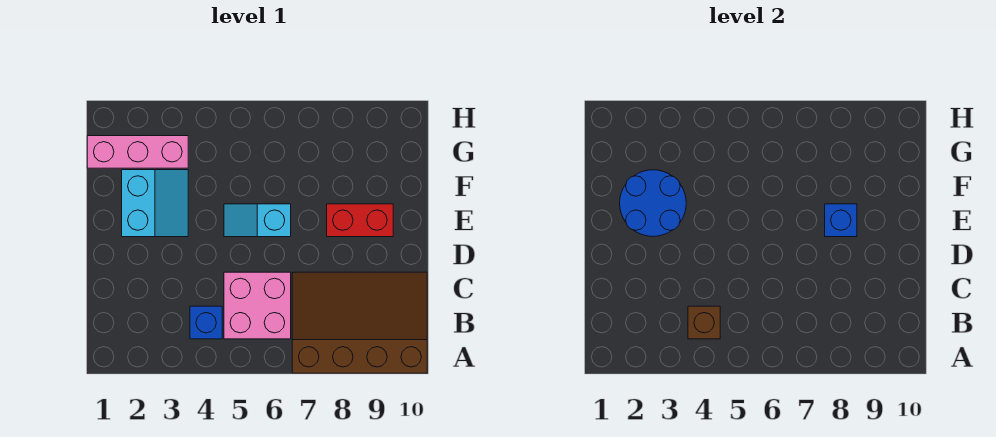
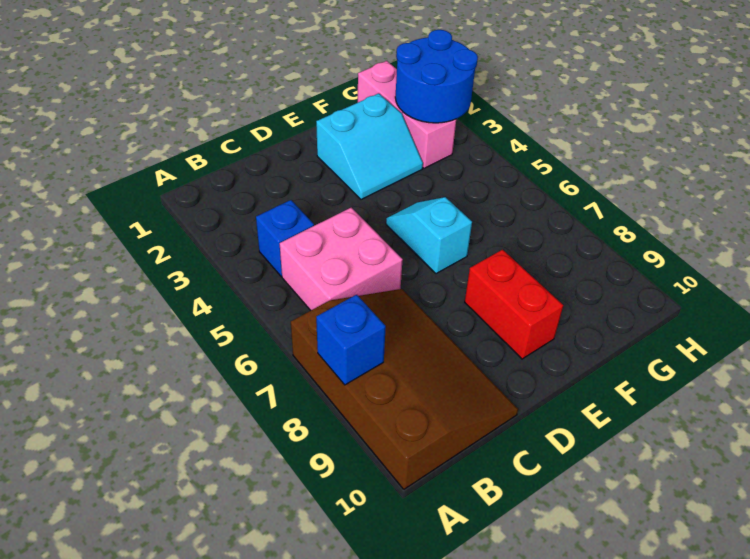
brown brick B4 level 2 -> none
blue round brick E2:F3 level 2 -> blue round brick G2:H3 level 2
blue brick E8 level 2 -> blue brick A8 level 2

